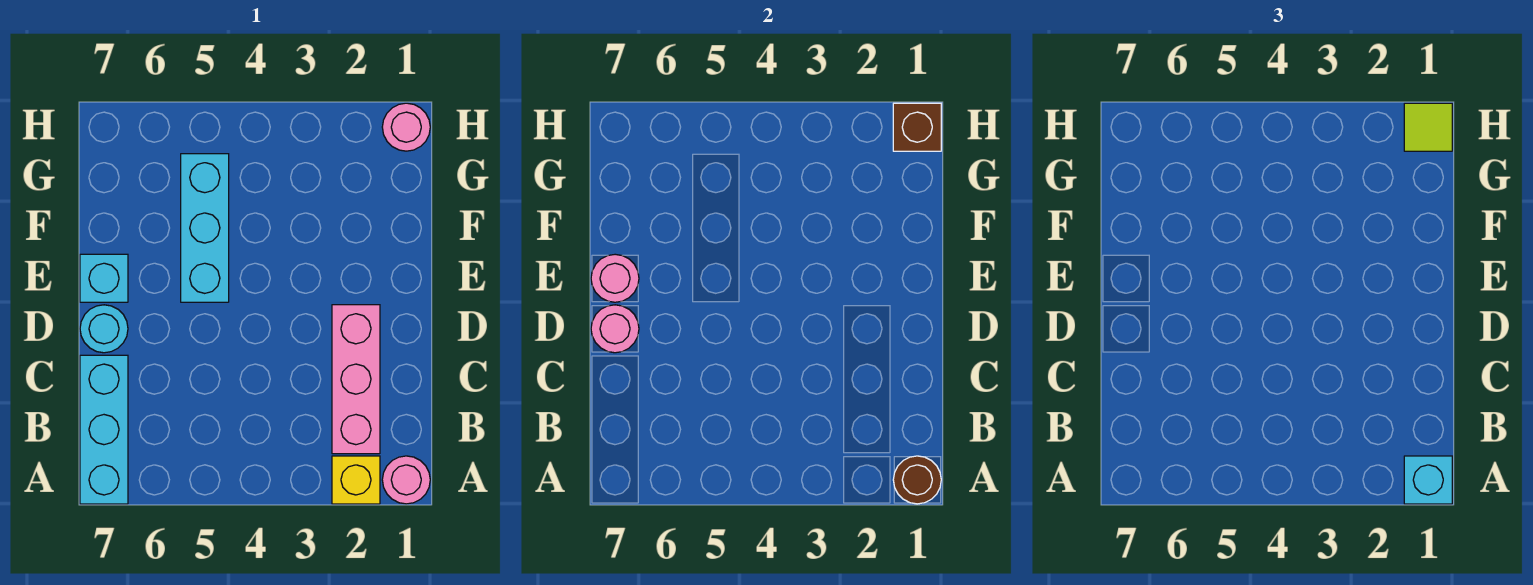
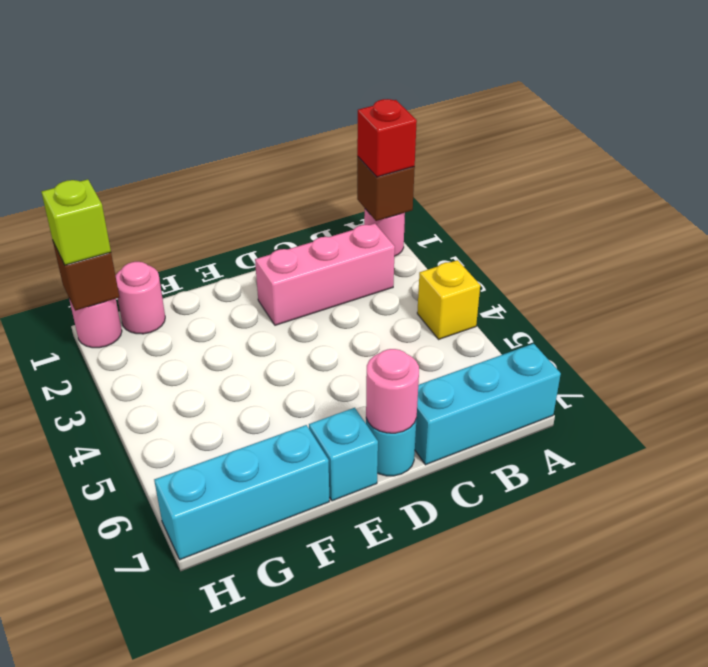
brown round brick A1 level 2 -> brown brick A1 level 2
cyan brick A1 level 3 -> red brick A1 level 3
yellow brick A2 level 1 -> yellow brick A4 level 1
cyan brick E5:G5 level 1 -> cyan brick F7:H7 level 1
pink round brick E7 level 2 -> pink round brick G1 level 1
lime tile H1 level 3 -> lime brick H1 level 3

